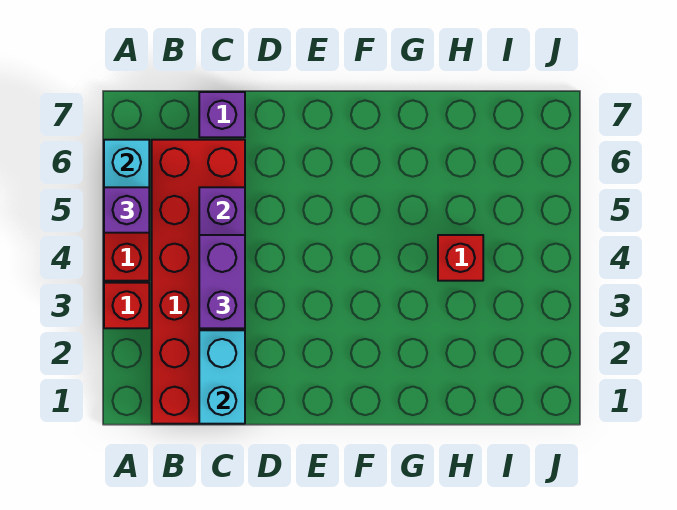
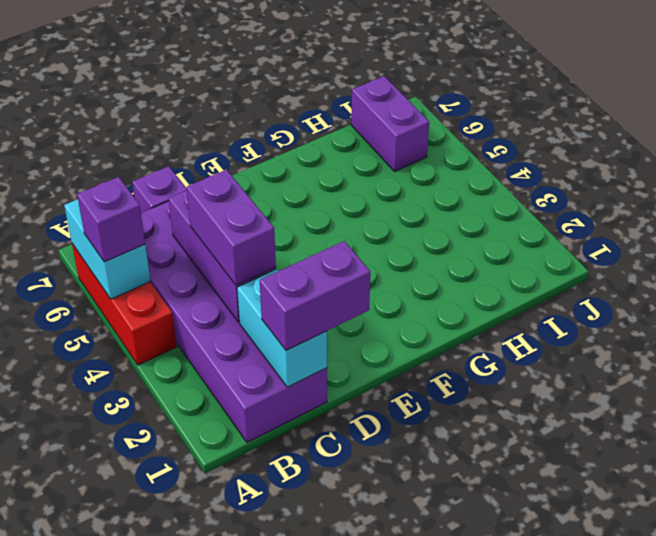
red brick A3 level 1 -> none
red brick B1:C6 level 1 -> purple brick B1:C6 level 1
none -> purple brick C1:D1 level 3
red brick H4 level 1 -> none
none -> purple brick I6:I7 level 1

